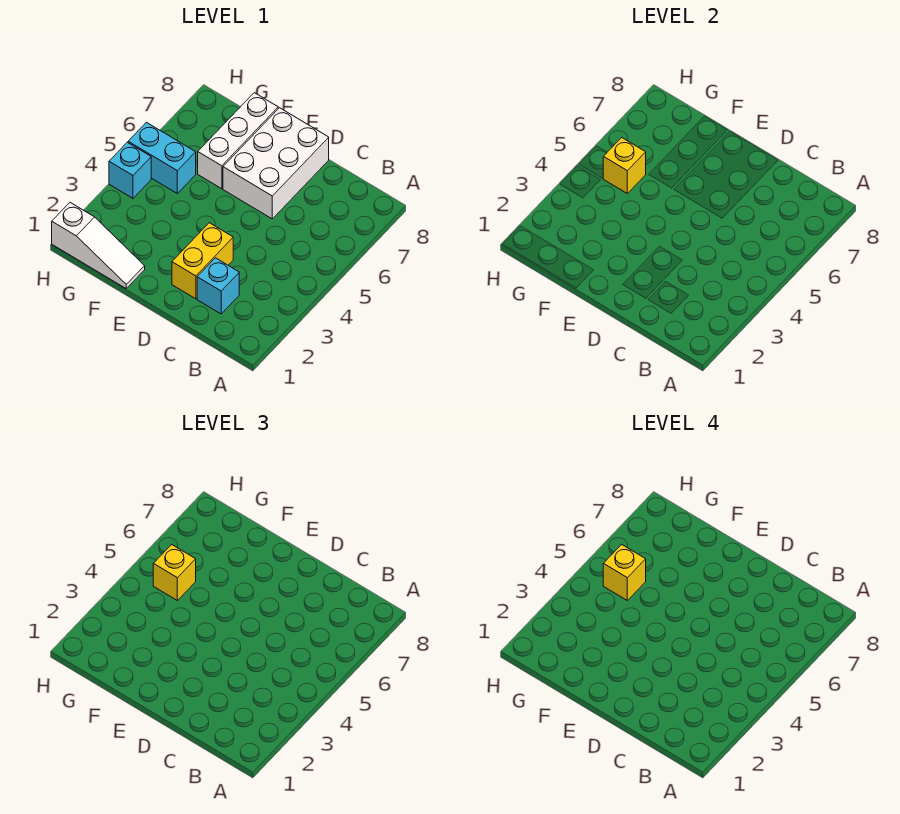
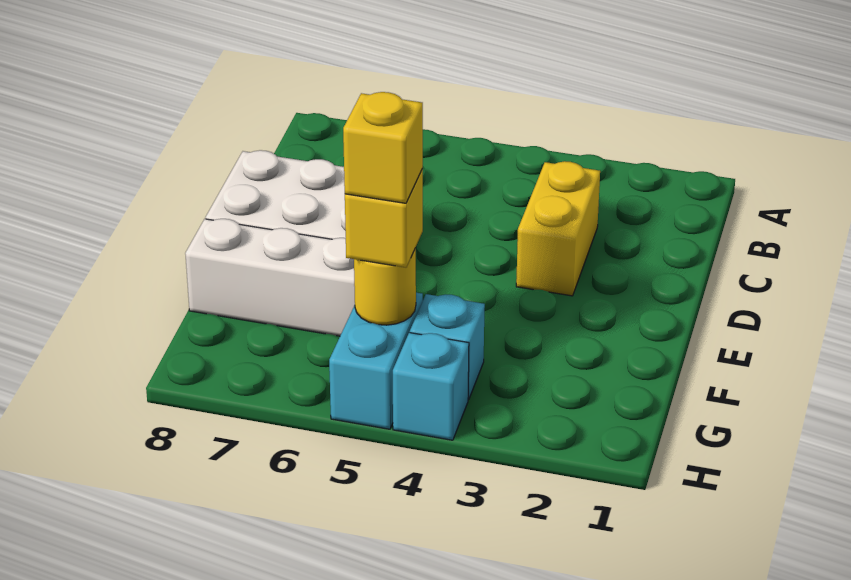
cyan brick C2 level 1 -> cyan brick G4 level 1
yellow brick D2:D3 level 1 -> yellow brick C3:D3 level 1
white slope F1:H1 level 1 top H -> none
yellow brick G5 level 2 -> yellow round brick G5 level 2

